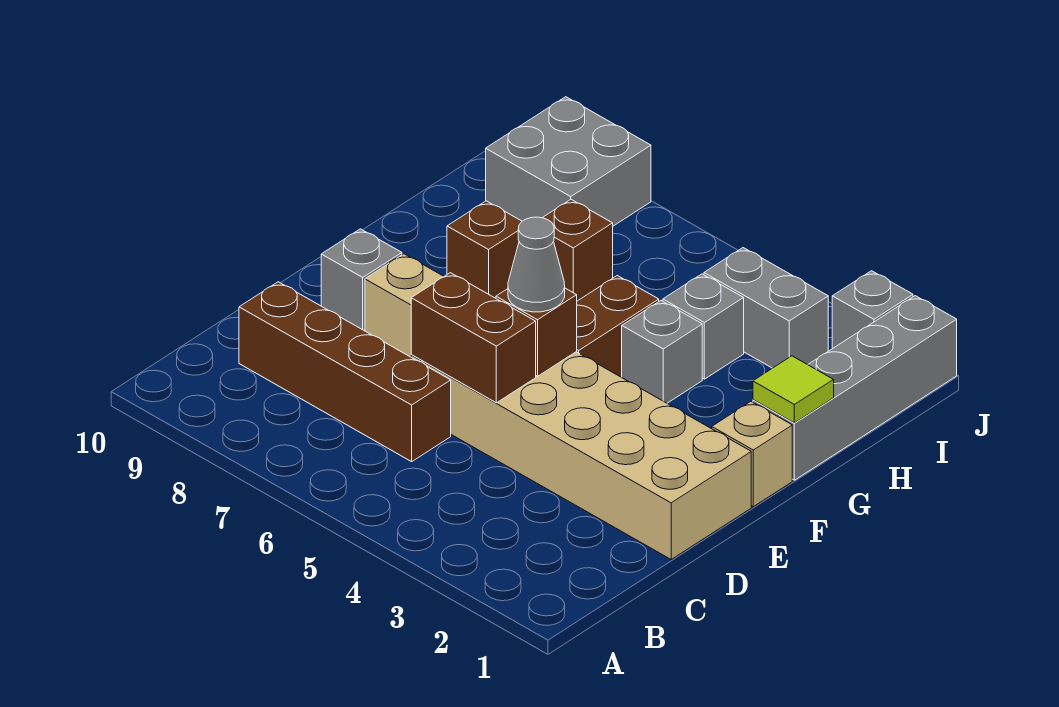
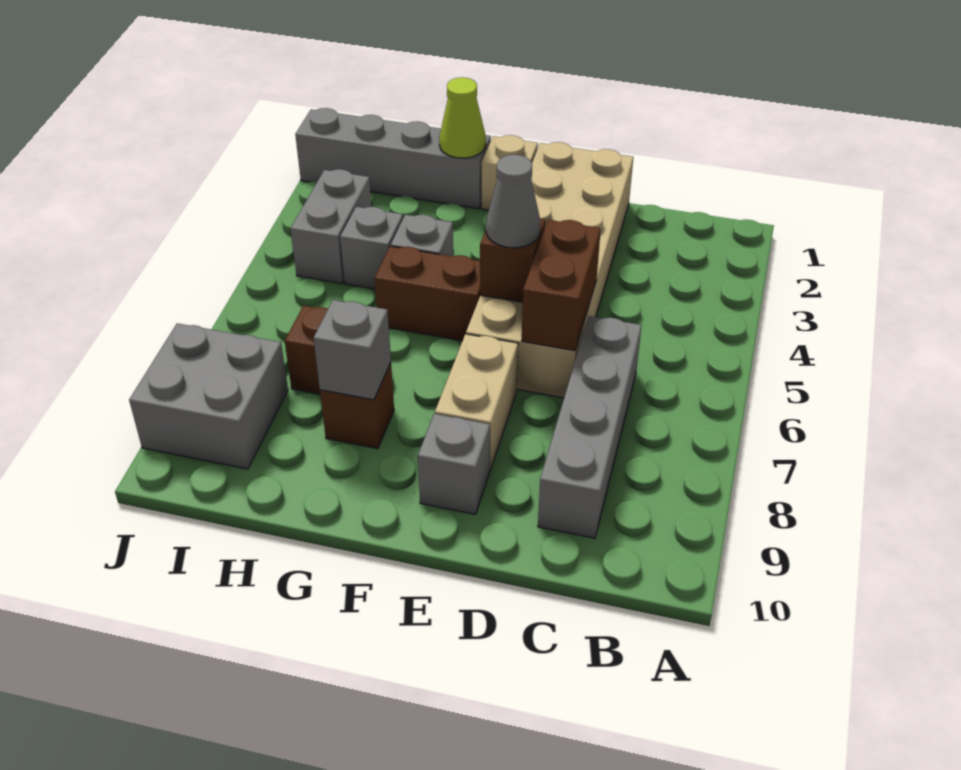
brown brick C6:C9 level 1 -> grey brick C6:C9 level 1
lime tile G1 level 2 -> lime cone G1 level 2
grey brick J2 level 1 -> grey brick G8 level 2

